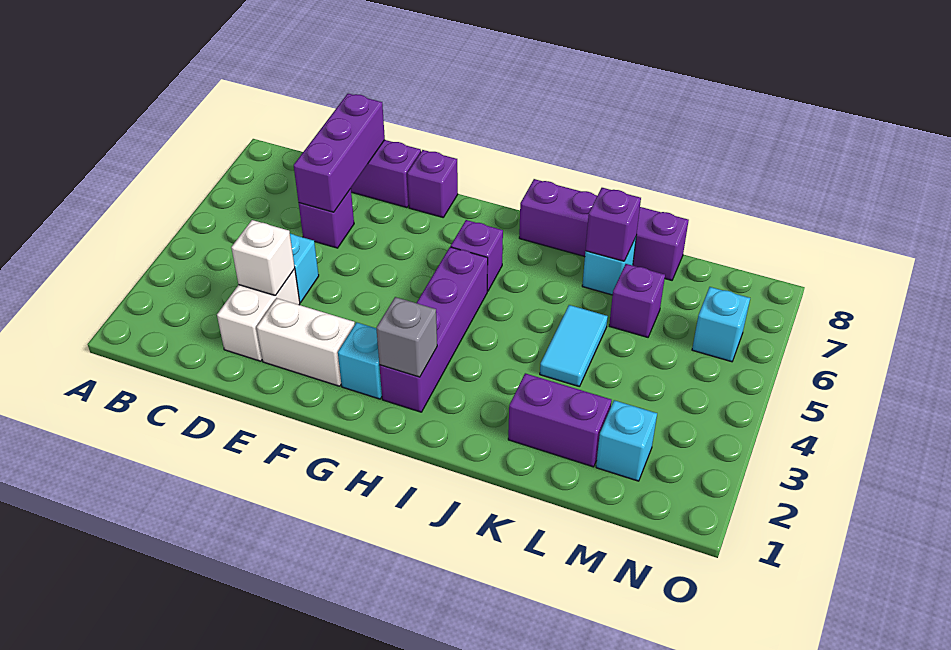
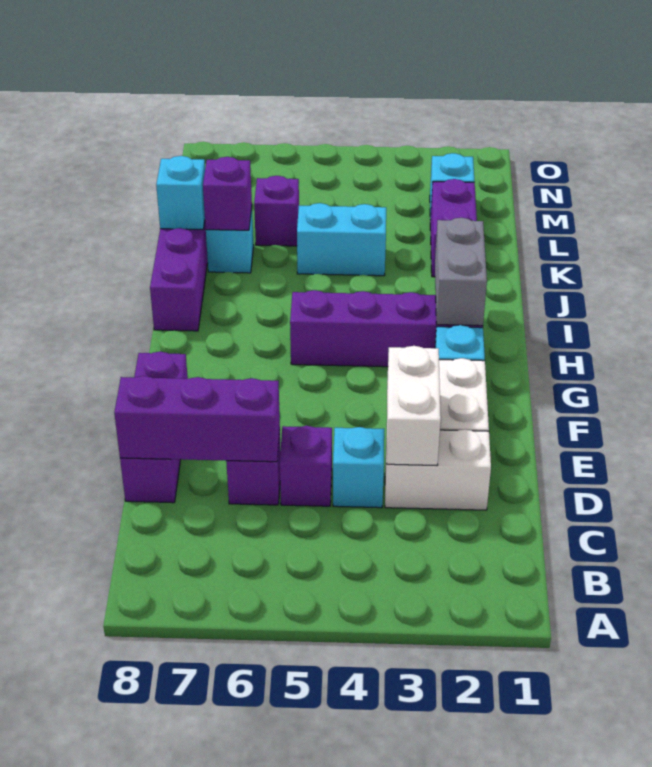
white brick D3 level 2 -> white brick D3:E3 level 2
grey brick H2 level 2 -> grey brick H2:I2 level 2
purple brick H6 level 1 -> purple brick D5 level 1
cyan tile K4:K5 level 1 -> cyan brick K4:K5 level 1
cyan brick N6 level 1 -> cyan brick K8 level 2

